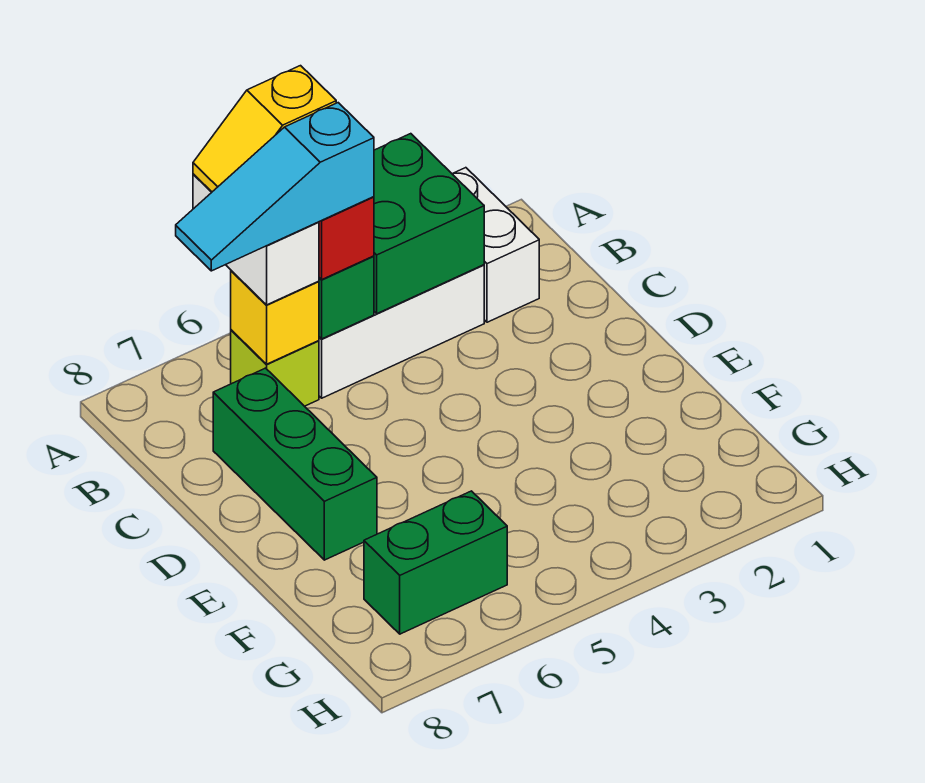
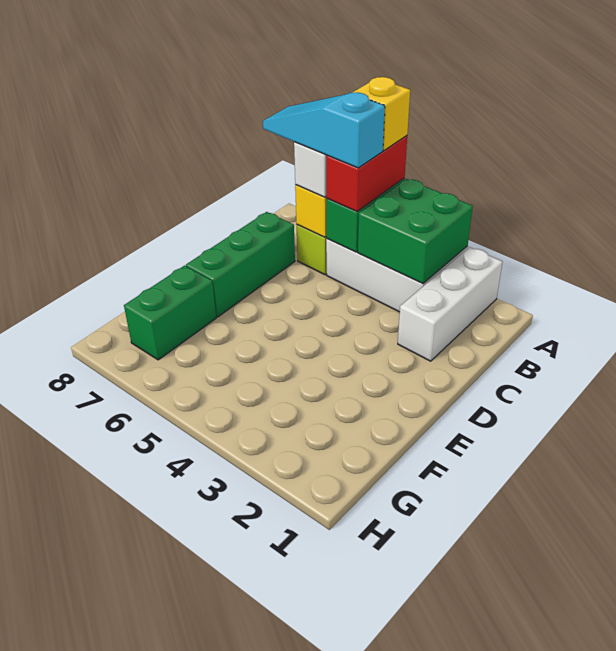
white brick A2:B2 level 1 -> white brick A2:C2 level 1
green brick G6:G7 level 1 -> green brick F7:G7 level 1

